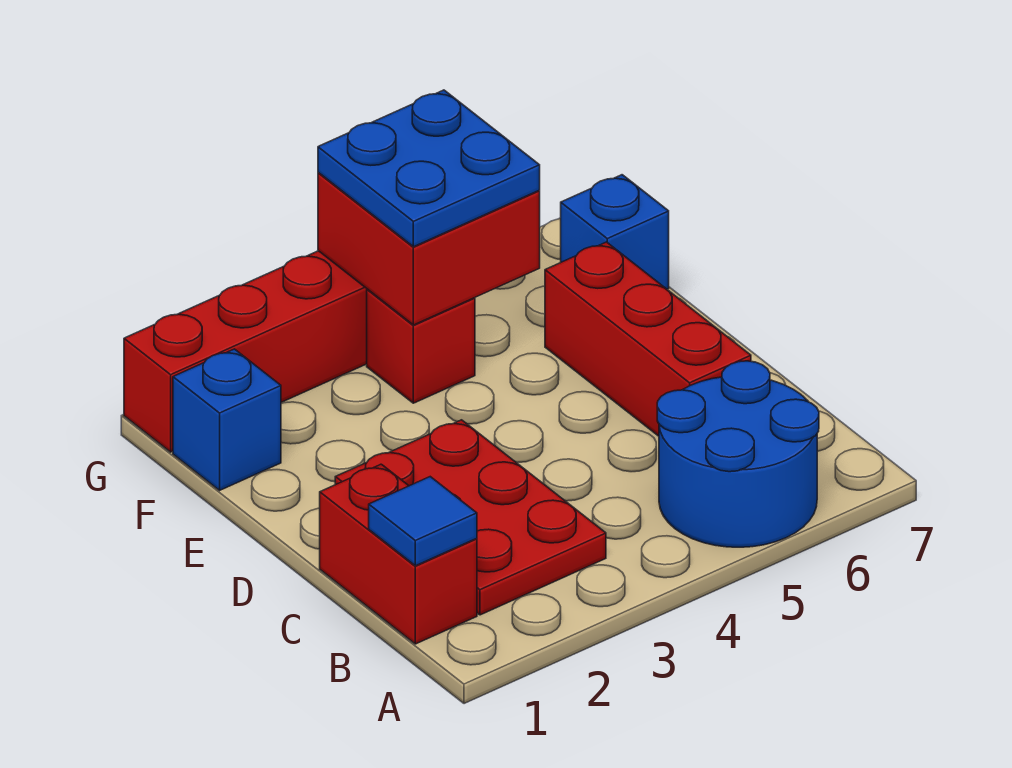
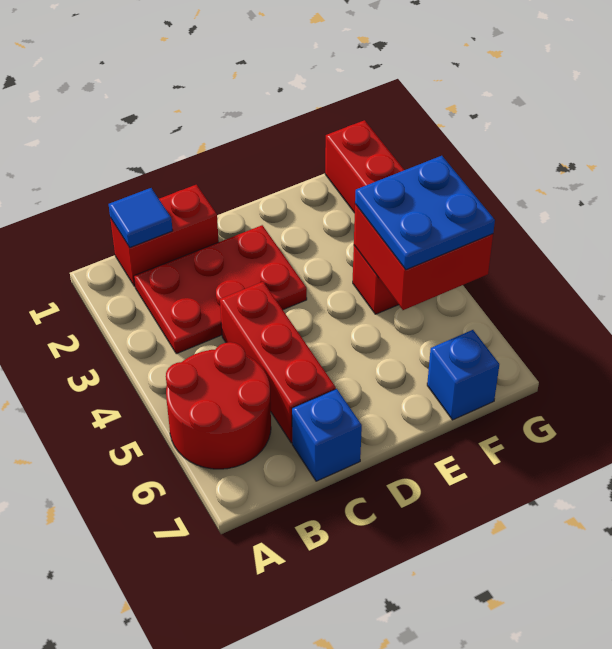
blue round brick A5:B6 level 1 -> red round brick A5:B6 level 1
red brick C6:E6 level 1 -> red brick C4:C6 level 1
blue brick F1 level 1 -> blue brick C7 level 1

